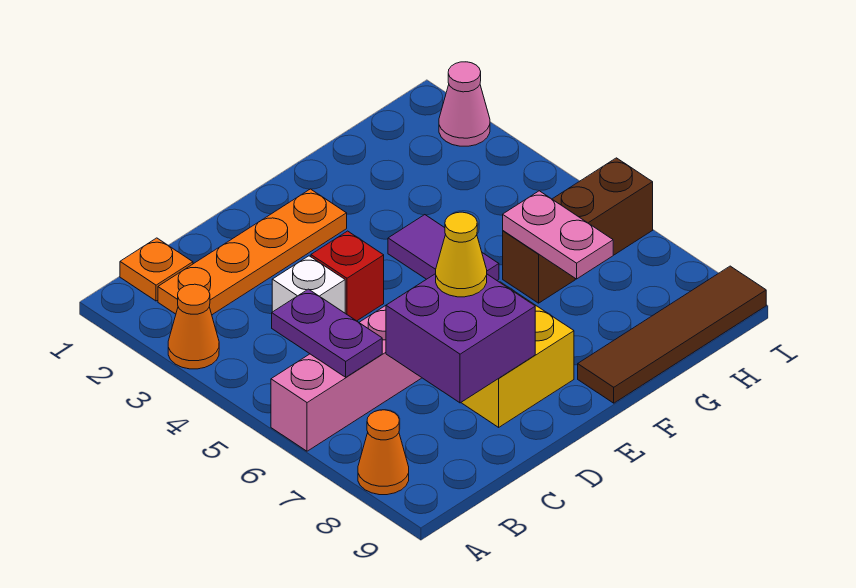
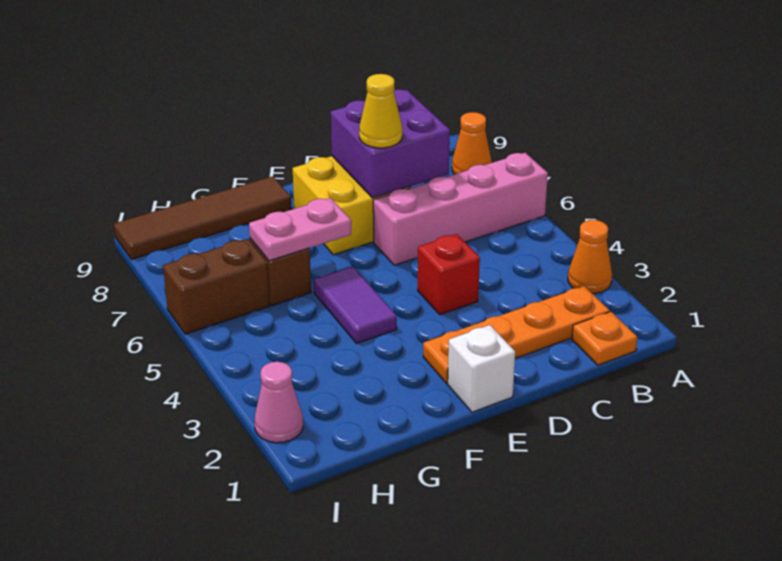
purple plate B5:B6 level 2 -> none
white brick C4 level 1 -> white brick E1 level 1
pink plate G6:G7 level 2 -> pink plate F6:G6 level 2

